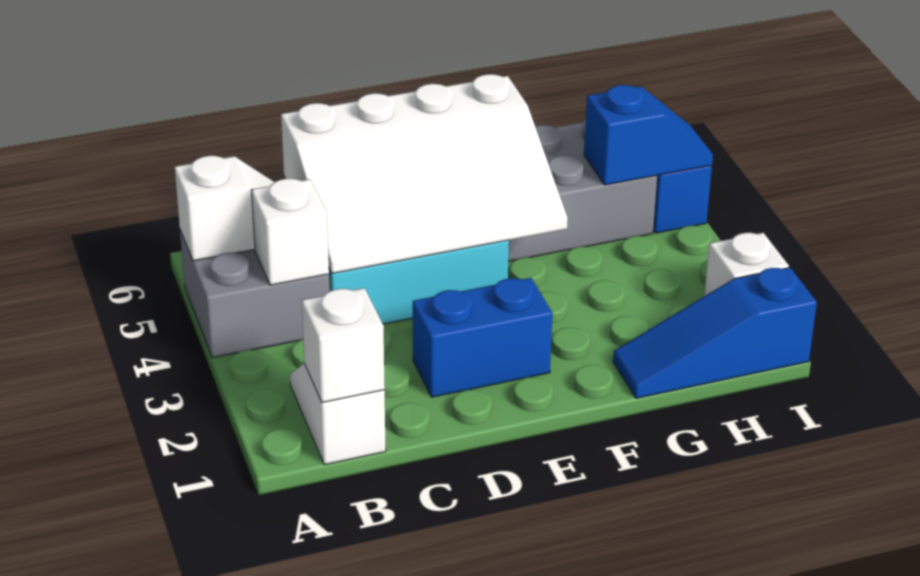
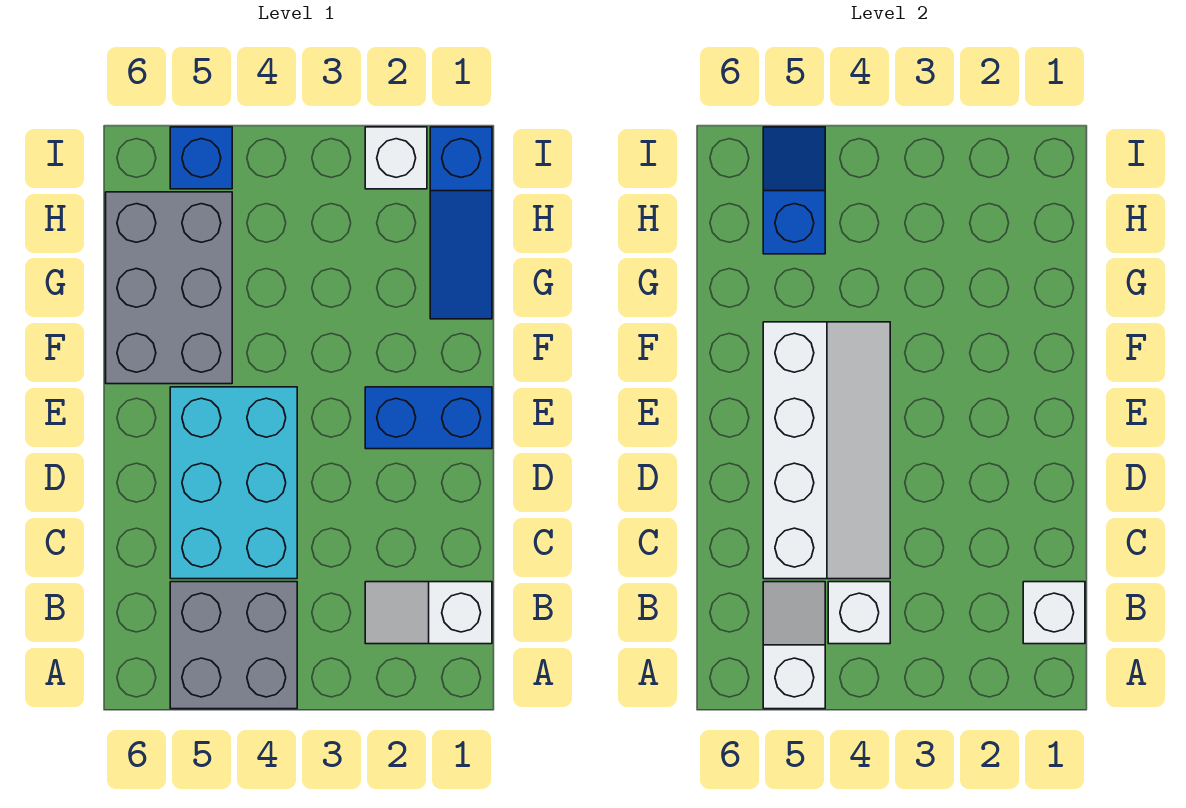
white slope C4:F6 level 2 top 6 -> white slope C4:F5 level 2 top 5
blue brick D2:E2 level 1 -> blue brick E1:E2 level 1

